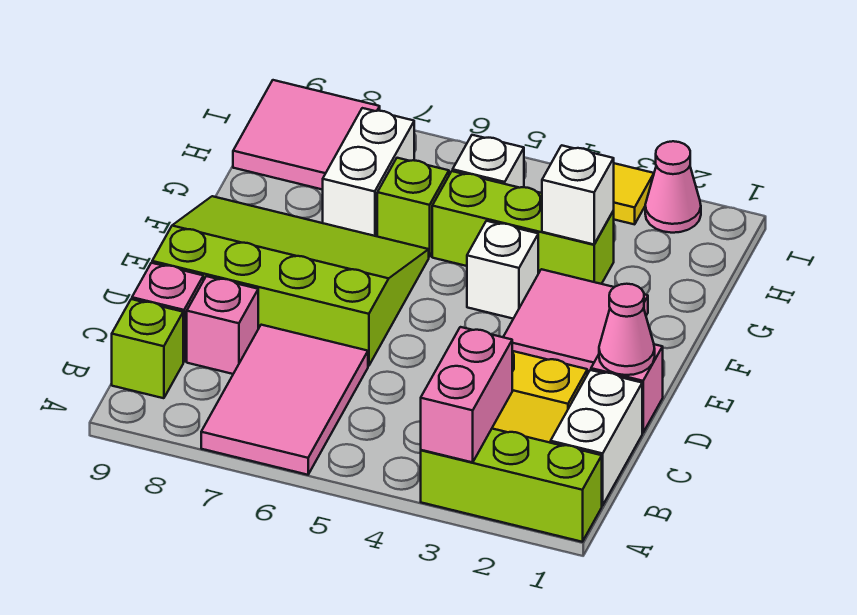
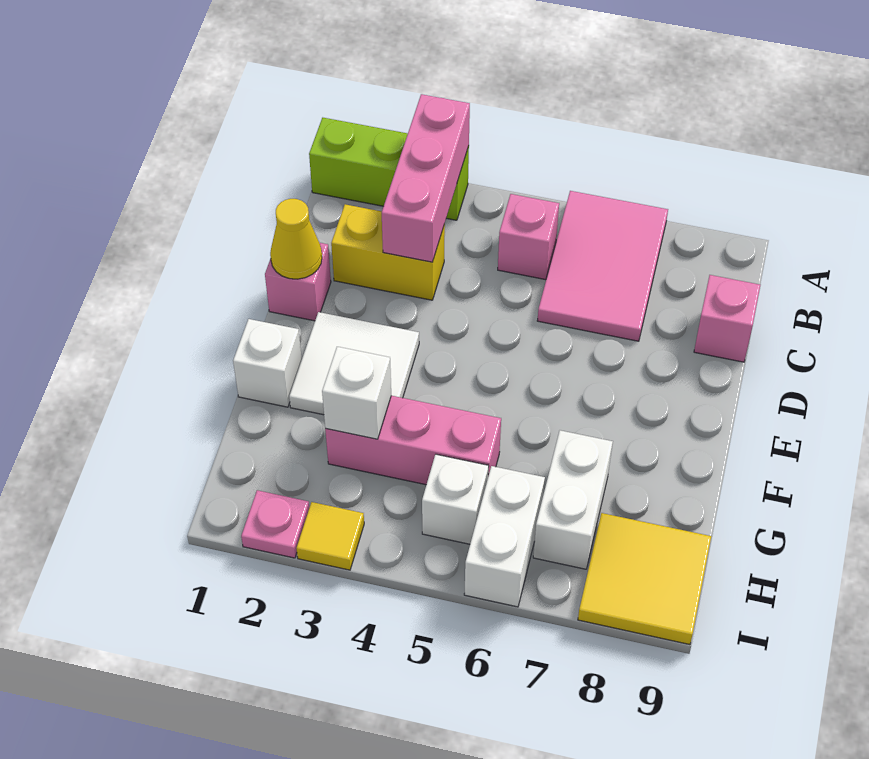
pink brick A3:B3 level 2 -> pink brick A3:C3 level 2
white brick B1:C1 level 1 -> white brick H6:I6 level 1
lime brick B9 level 1 -> none
pink brick C8 level 1 -> pink brick B5 level 1
pink cone D1 level 2 -> yellow cone D1 level 2
lime slope D6:F9 level 1 top D -> none
pink tile E2:F3 level 1 -> white tile E2:F3 level 1
white brick F4 level 1 -> white brick F1 level 1
lime brick G3:G5 level 1 -> pink brick G3:G5 level 1
lime brick G6 level 1 -> none
pink tile H8:I9 level 1 -> yellow tile H8:I9 level 1
pink cone I2 level 1 -> pink plate I2 level 1

